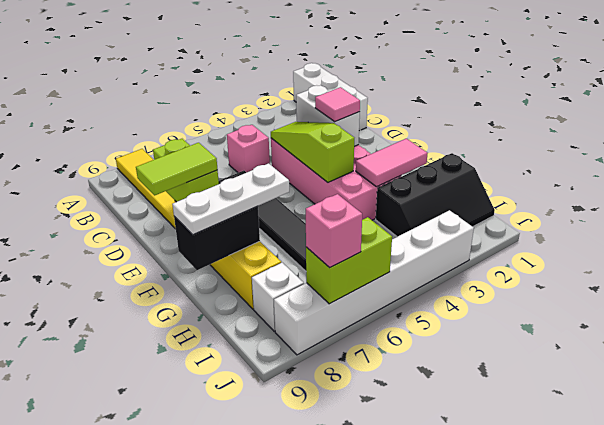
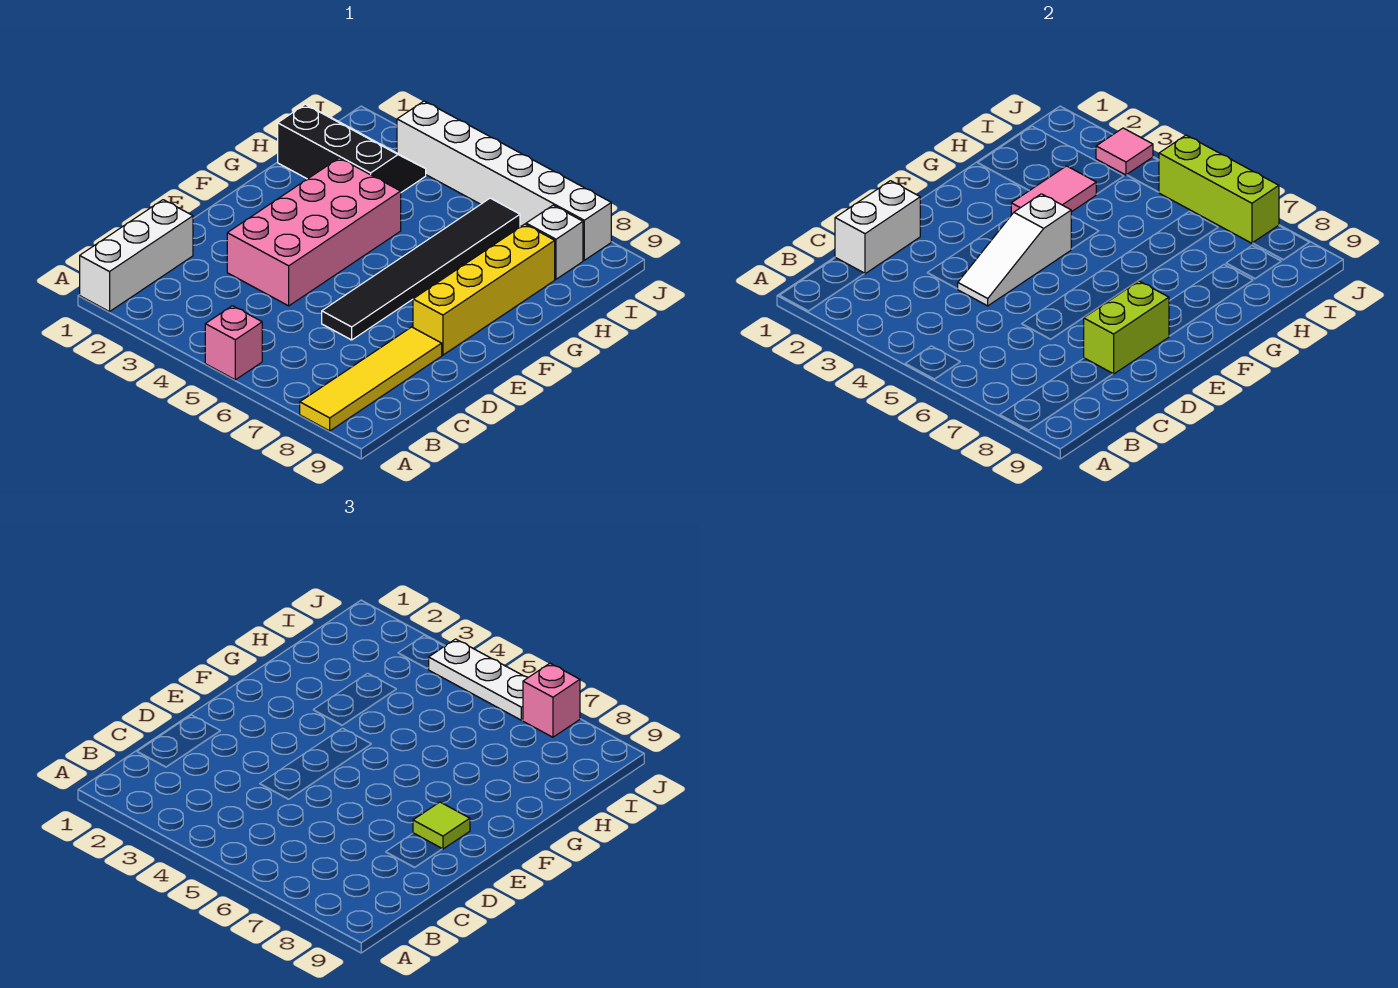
pink brick C5 level 1 -> pink brick A5 level 1
white brick D3:E3 level 2 -> white brick C1:D1 level 2
lime slope D4:F4 level 2 top F -> white slope D4:F4 level 2 top F
pink tile E3 level 3 -> pink tile J3 level 2
lime tile E8:E9 level 3 -> lime tile E8 level 3
pink tile G2:G3 level 2 -> pink tile G3:H3 level 2
white plate G7:G9 level 3 -> white plate J4:J6 level 3
black brick G8:G9 level 2 -> none
lime brick J6:J7 level 2 -> lime brick J5:J7 level 2

